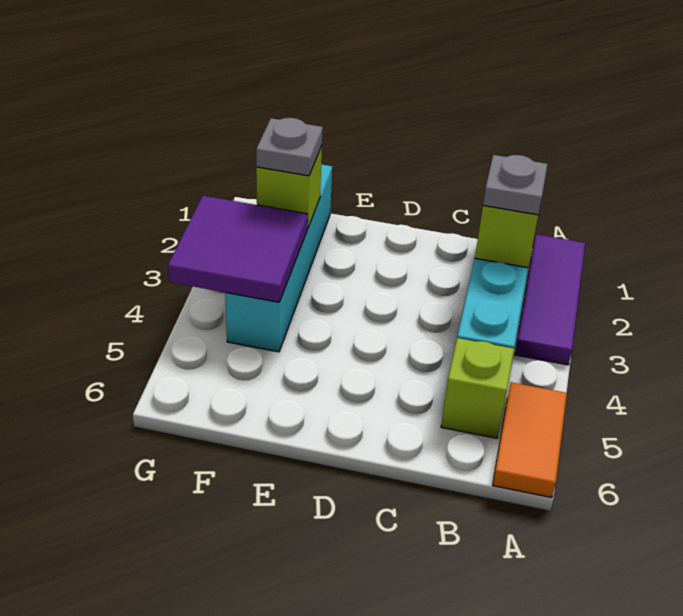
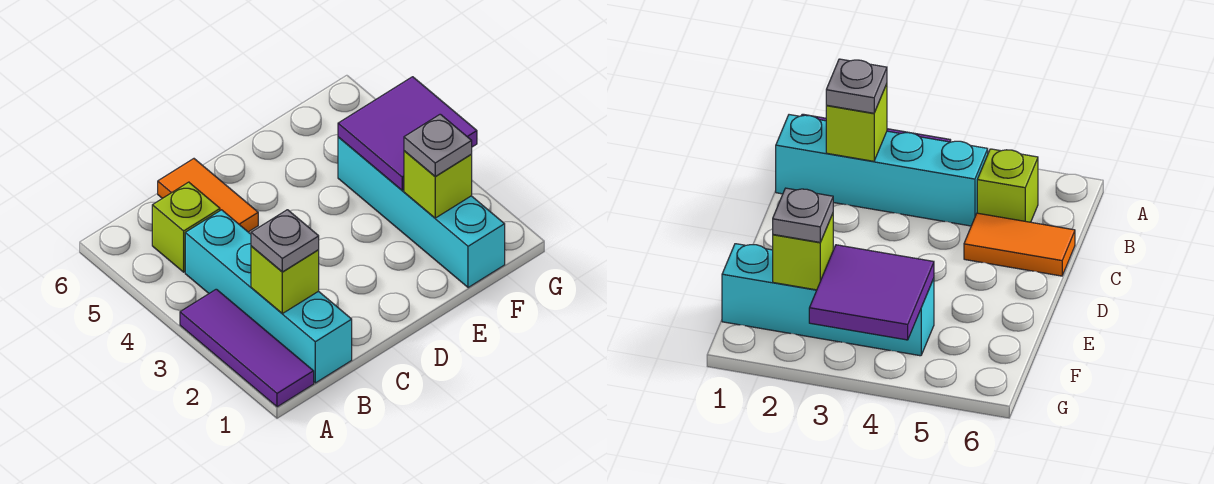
orange tile A5:A6 level 1 -> orange tile C5:C6 level 1

